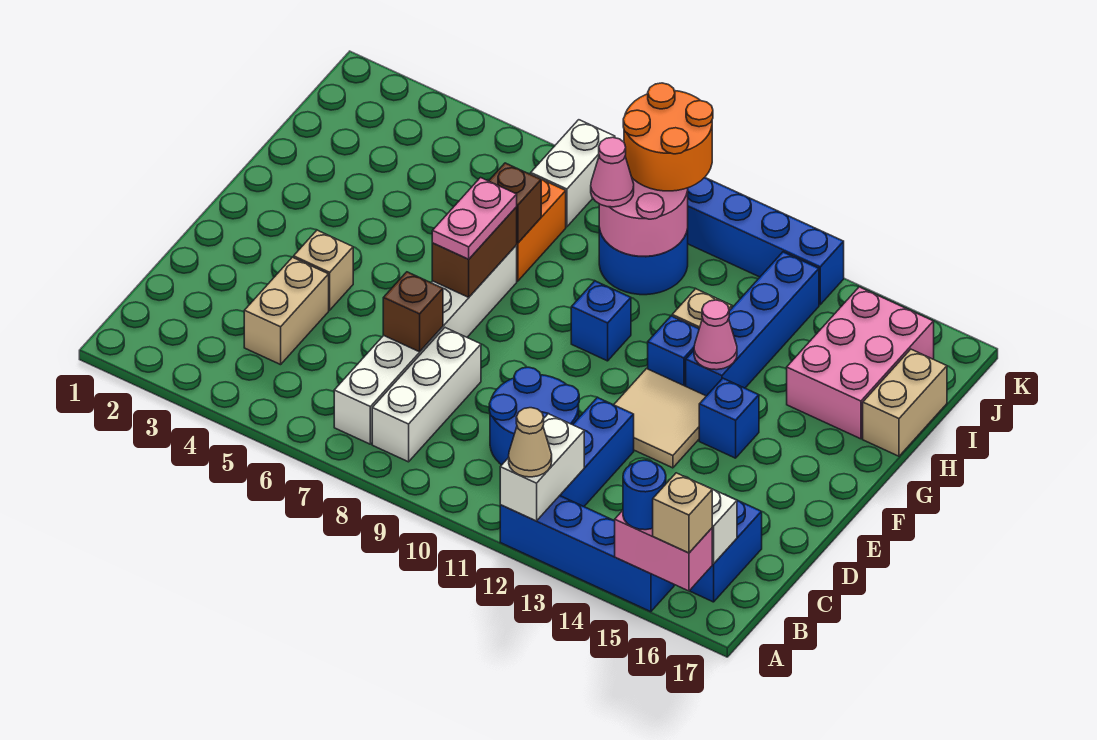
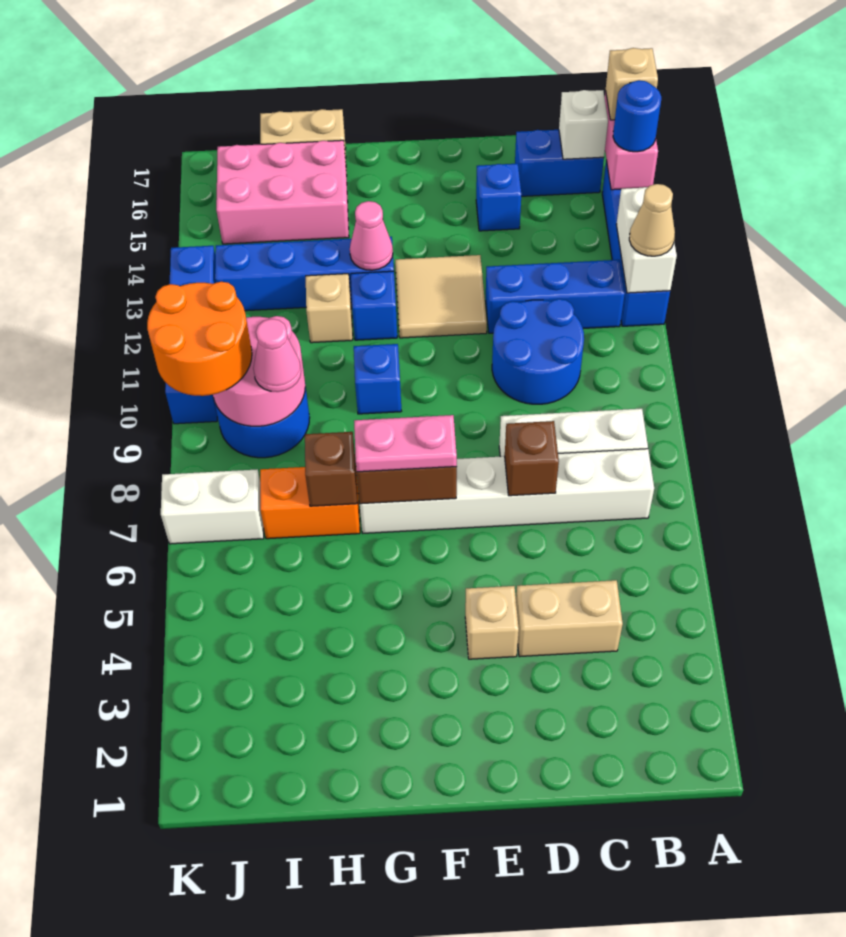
white brick A12:B12 level 2 -> white brick A12:A13 level 2
blue brick F14 level 1 -> blue brick D15 level 1

